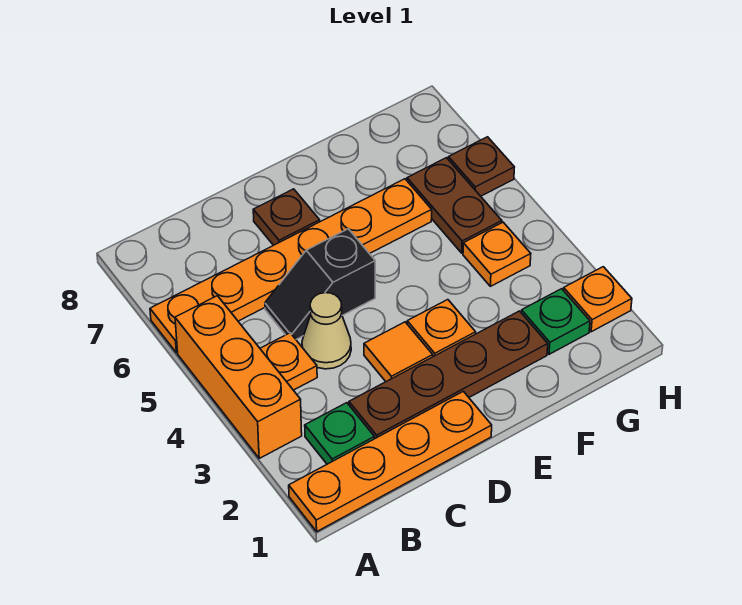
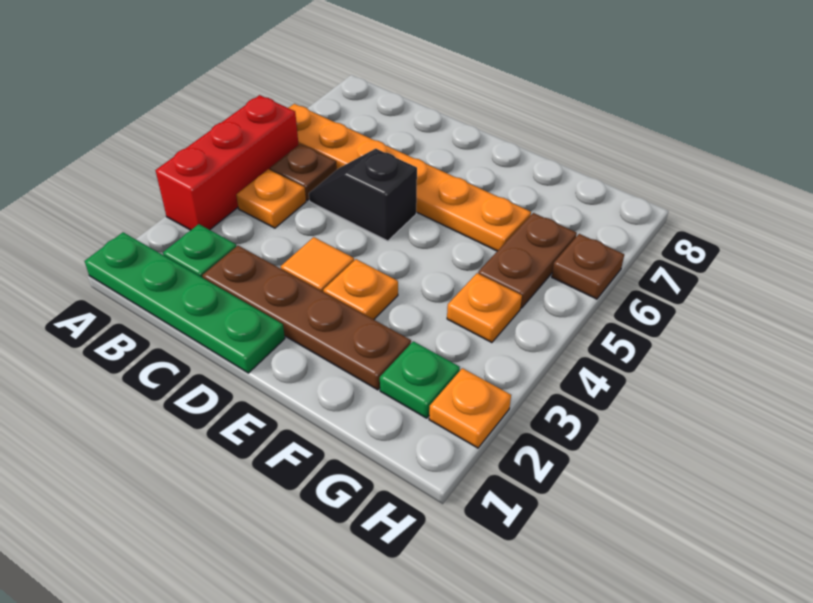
orange plate A1:D1 level 1 -> green plate A1:D1 level 1
orange brick A3:A5 level 1 -> red brick A3:A5 level 1
tan cone C4 level 1 -> none
brown plate D7 level 1 -> brown plate B5 level 1

